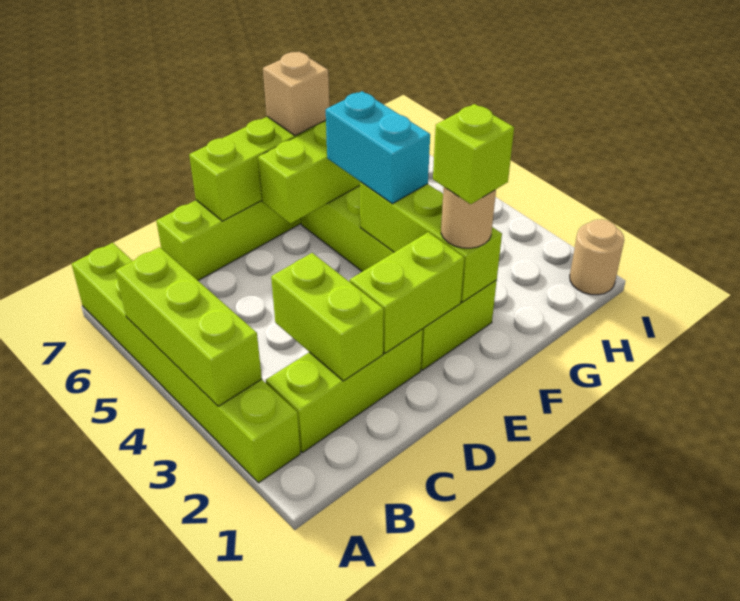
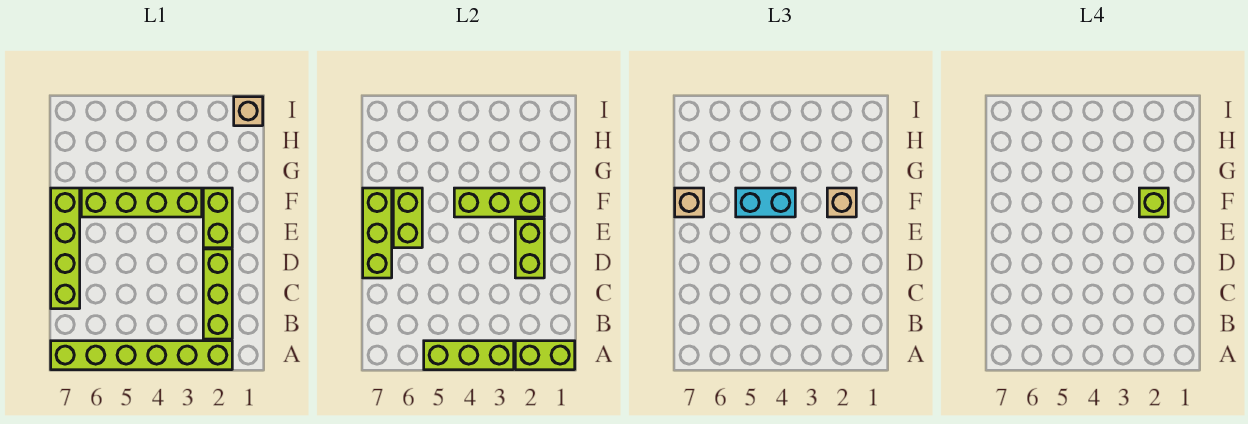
lime brick C2:C3 level 2 -> lime brick A1:A2 level 2
tan round brick F2 level 3 -> tan brick F2 level 3
tan round brick I1 level 1 -> tan brick I1 level 1

